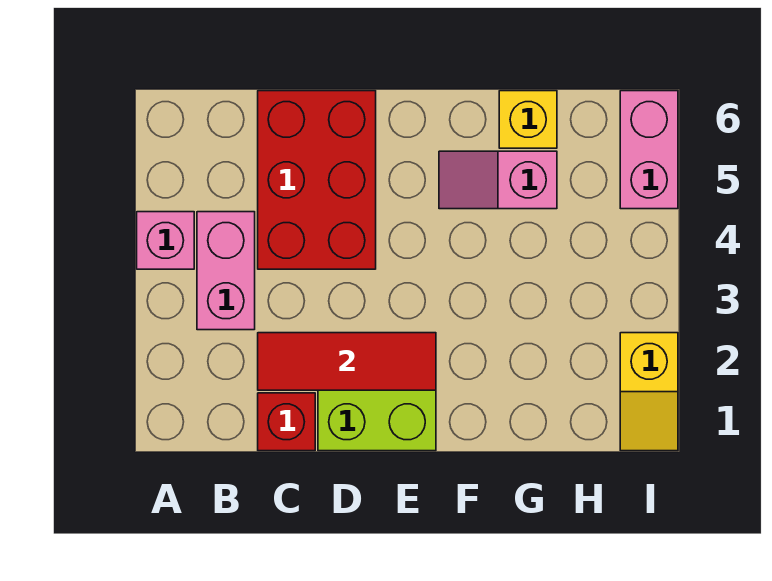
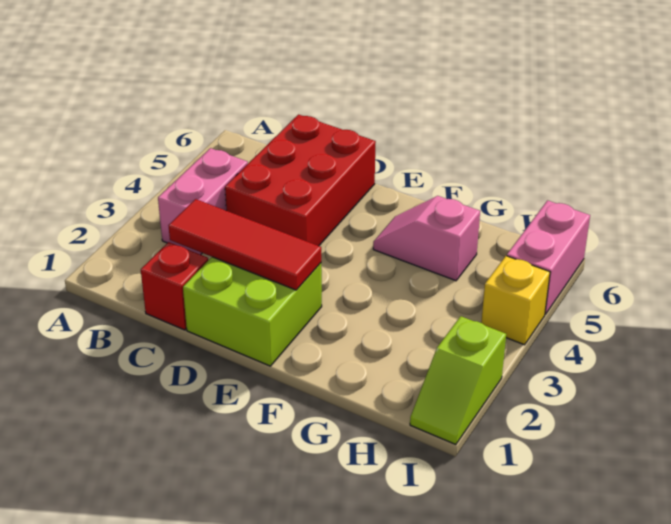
pink brick A4 level 1 -> none
yellow brick G6 level 1 -> yellow brick I4 level 1
yellow slope I1:I2 level 1 top 2 -> lime slope I1:I2 level 1 top 2

